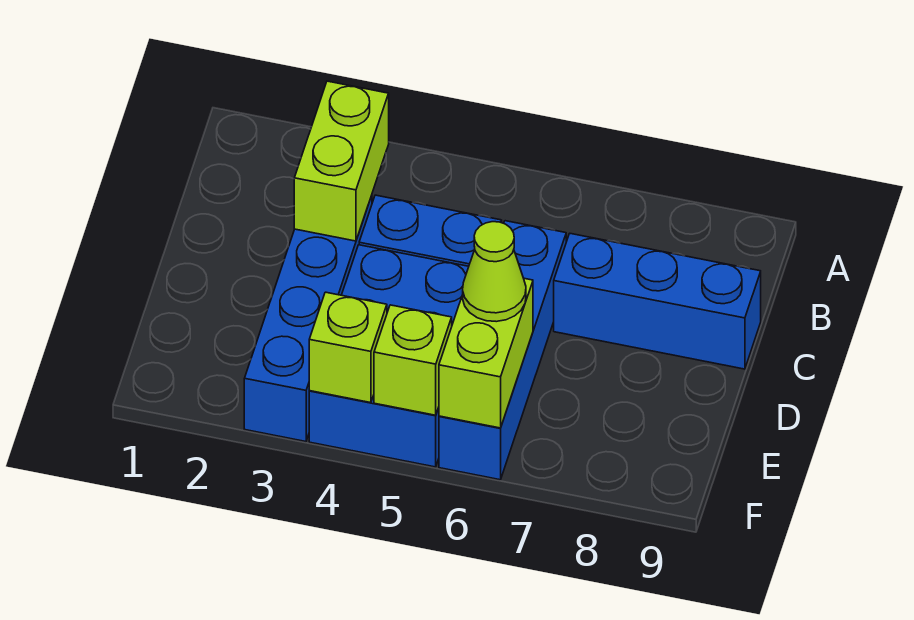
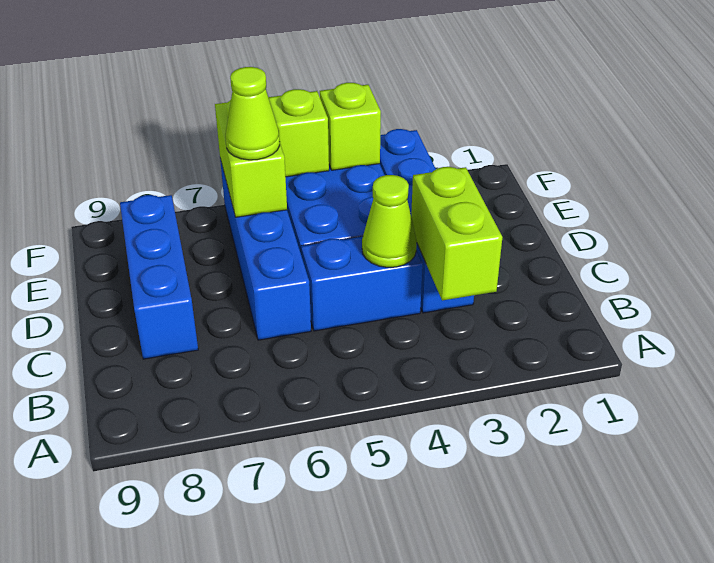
none -> lime cone C4 level 2
blue brick C7:C9 level 1 -> blue brick C8:E8 level 1

